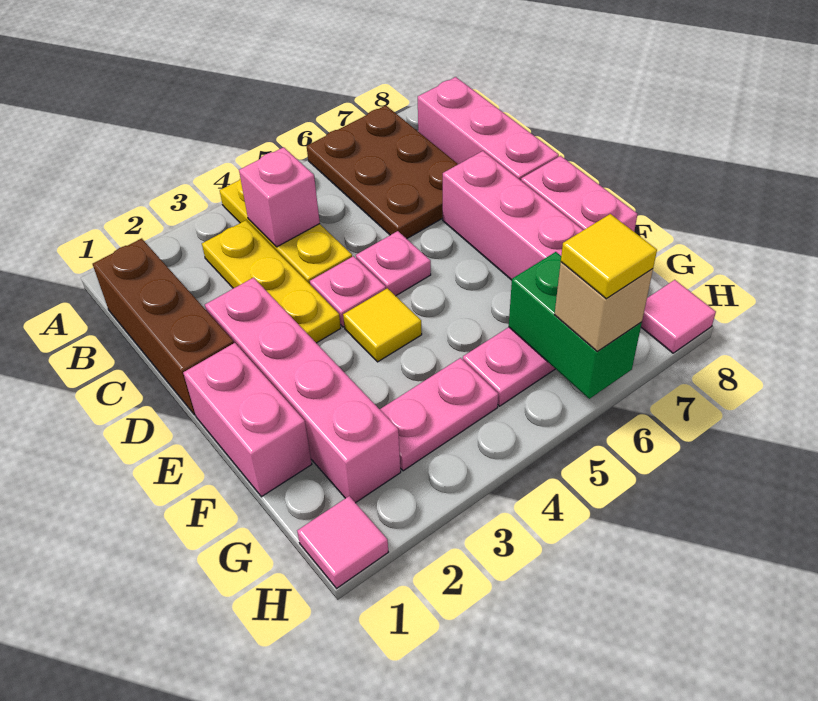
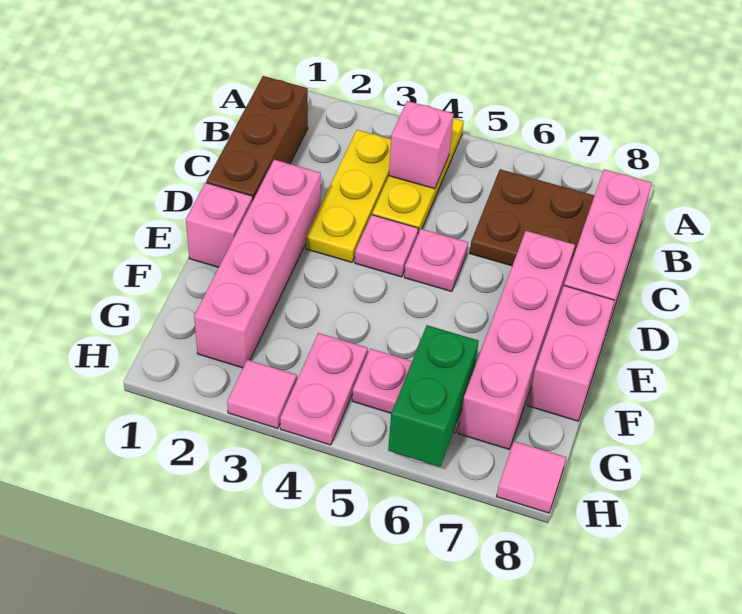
brown plate A6:C7 level 1 -> brown plate B6:C7 level 1
pink brick E1:F1 level 1 -> pink brick E1 level 1
yellow tile E4 level 1 -> none
pink plate G3:G4 level 1 -> pink plate G4:H4 level 1
pink tile H1 level 1 -> pink tile H3 level 1
tan brick H6 level 3 -> none
yellow tile H6 level 4 -> none

